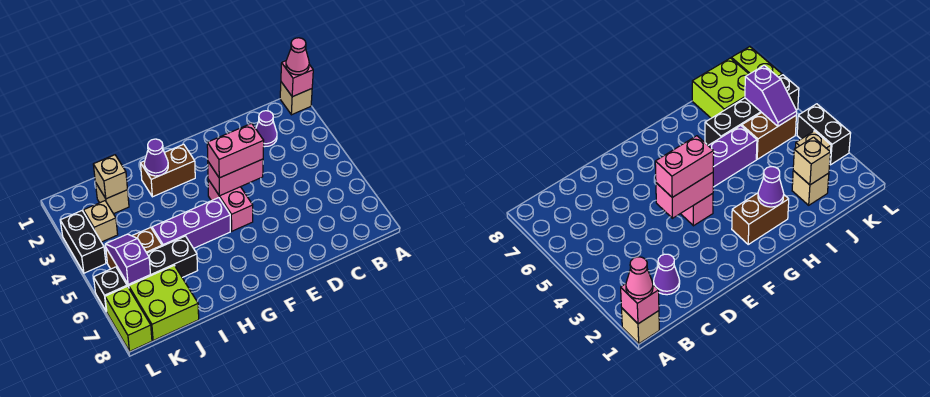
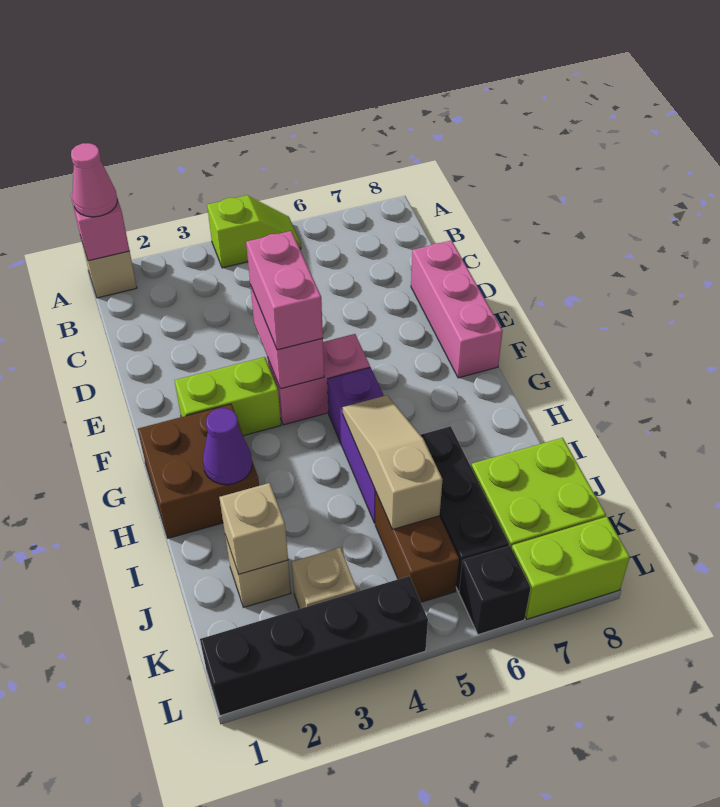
none -> lime slope A4:A5 level 1 top 4
purple cone C2 level 1 -> none
none -> pink brick D8:F8 level 1
none -> lime brick F2:F3 level 1
brown brick G2:H2 level 1 -> brown brick G1:H2 level 1
none -> tan slope H5:J5 level 2 top J
purple slope K5:K6 level 2 top 6 -> none
black brick L3:L4 level 1 -> black brick L1:L4 level 1

